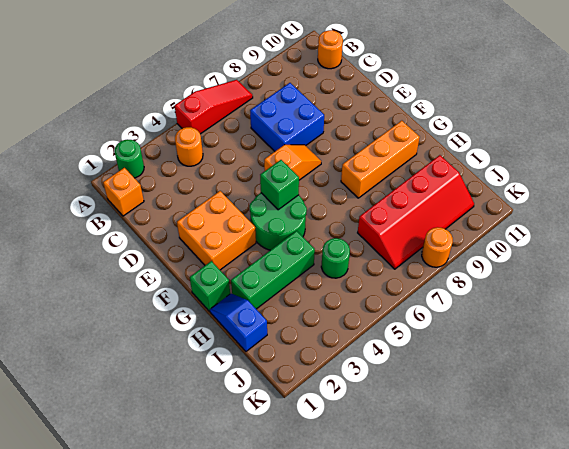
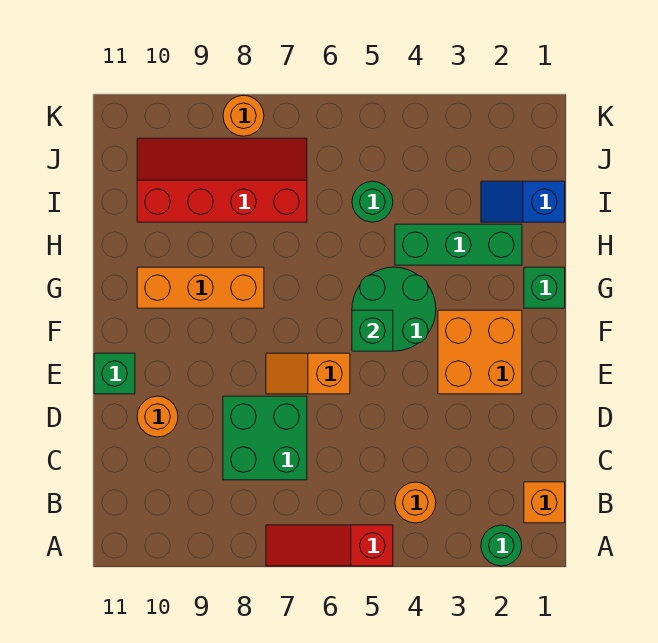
orange round brick B11 level 1 -> orange round brick D10 level 1
blue brick C7:D8 level 1 -> green brick C7:D8 level 1
none -> green brick E11 level 1
blue slope H1:I1 level 1 top I -> blue slope I1:I2 level 1 top 1

